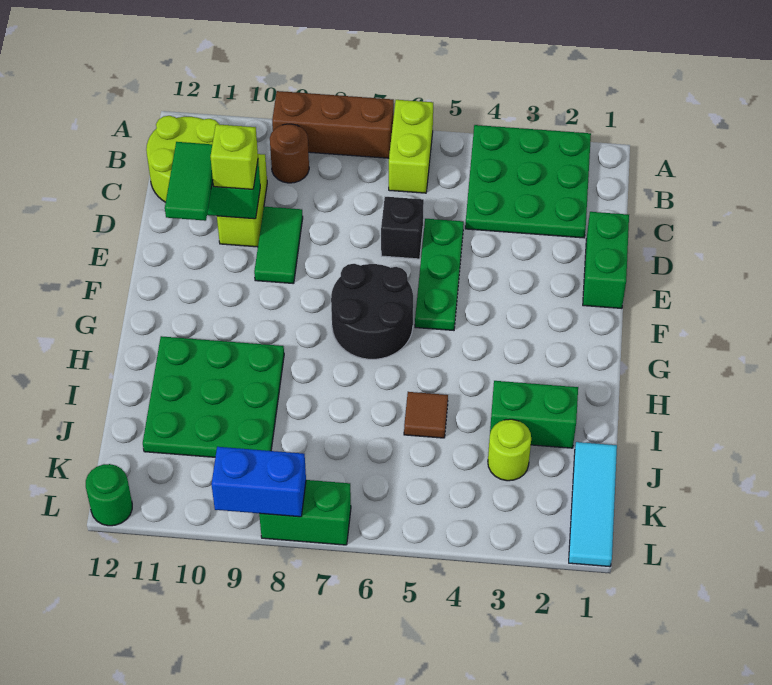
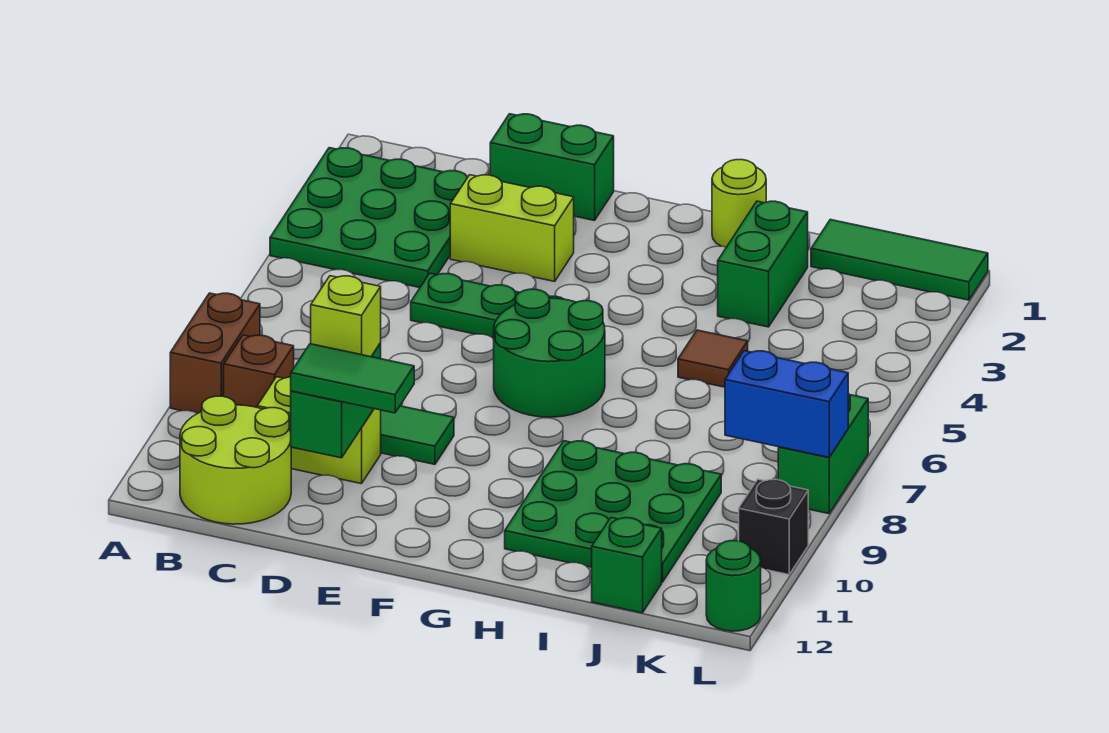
lime brick A6:B6 level 1 -> lime brick D3:E3 level 1
brown brick A7:A9 level 1 -> brown brick A8:A9 level 1
brown round brick B9 level 1 -> brown brick B9 level 1
black brick D6 level 1 -> black brick L10 level 1
black round brick F6:G7 level 1 -> green round brick F6:G7 level 1
cyan tile J1:L1 level 1 -> green tile J1:L1 level 1
lime round brick J3 level 1 -> lime round brick H1 level 1
none -> green brick J12 level 1
blue brick L8:L9 level 2 -> blue brick K8:L8 level 2

